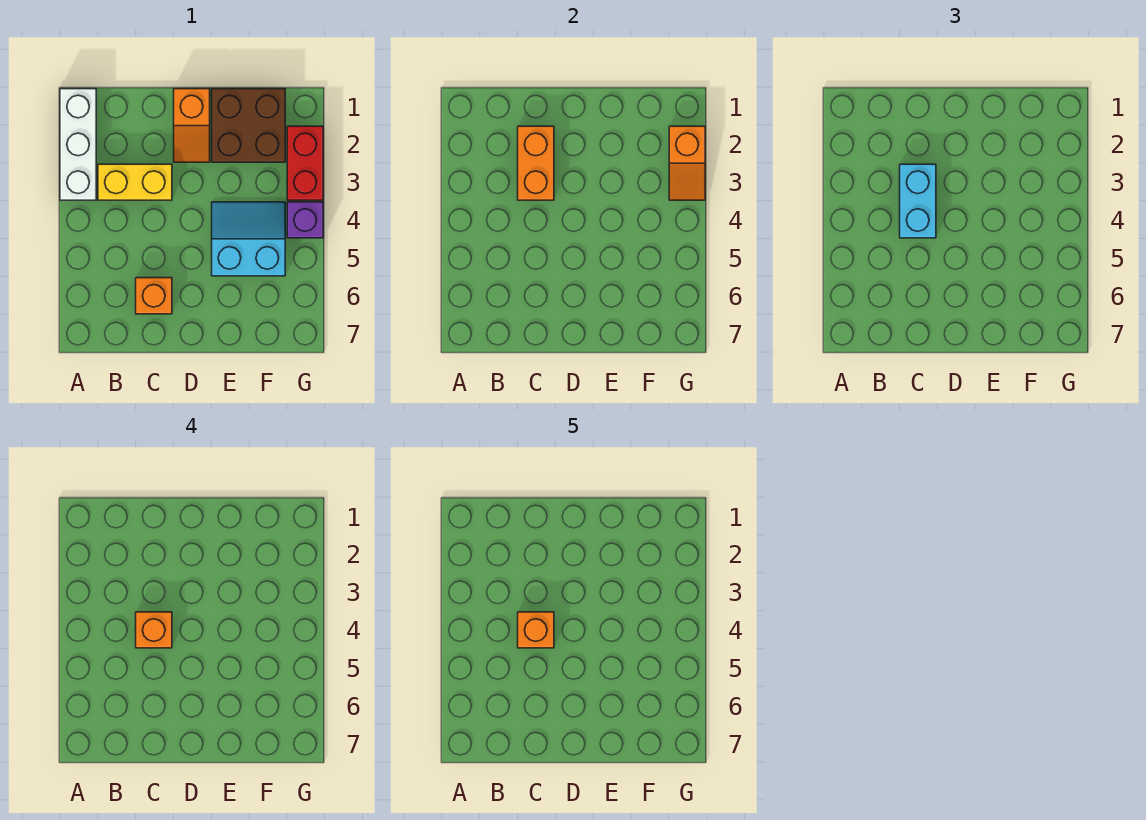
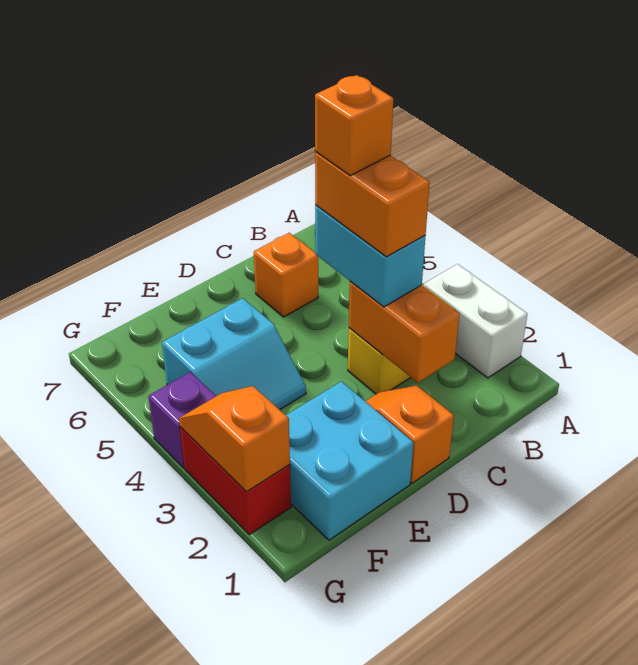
white brick A1:A3 level 1 -> white brick A2:A3 level 1
orange brick C4 level 4 -> orange brick C3:C4 level 4
brown brick E1:F2 level 1 -> cyan brick E1:F2 level 1

